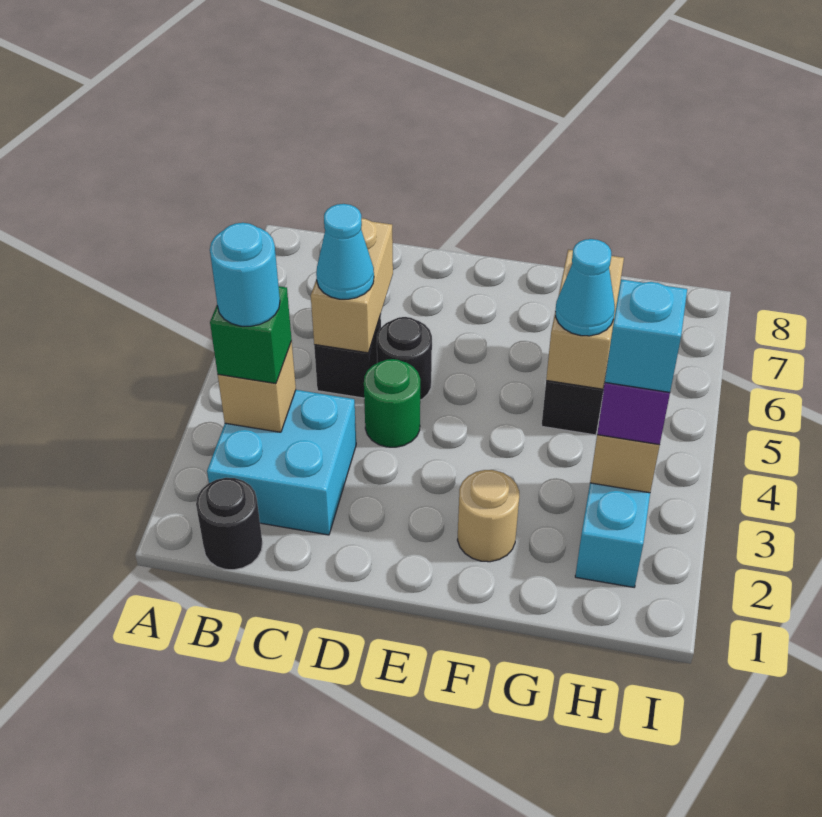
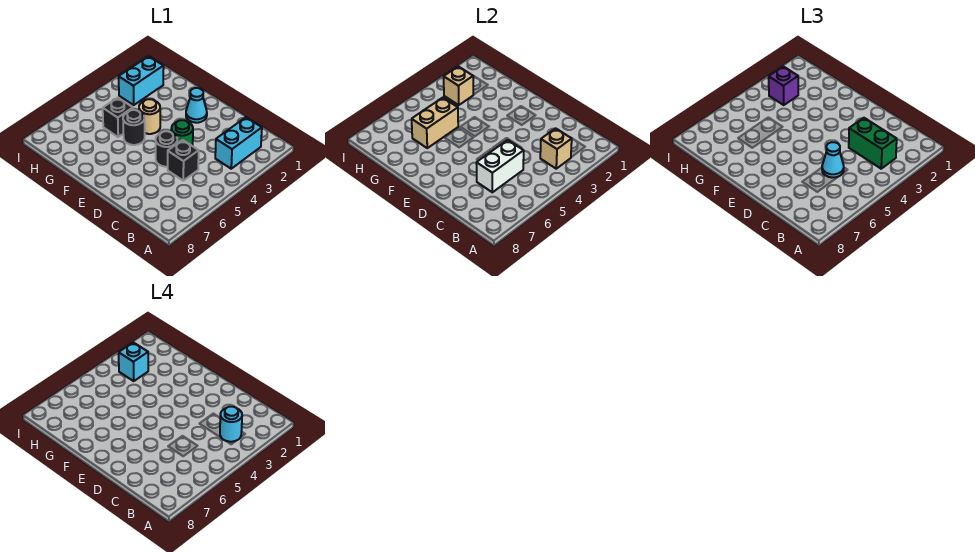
black round brick B1 level 1 -> black round brick F5 level 1
cyan brick B2:C3 level 1 -> cyan brick B2:B3 level 1
green brick B3 level 3 -> green brick B3:C3 level 3
tan brick C5:C6 level 2 -> white brick C5:C6 level 2
tan round brick F2 level 1 -> tan round brick F4 level 1
cyan cone G5 level 3 -> cyan cone E2 level 1

